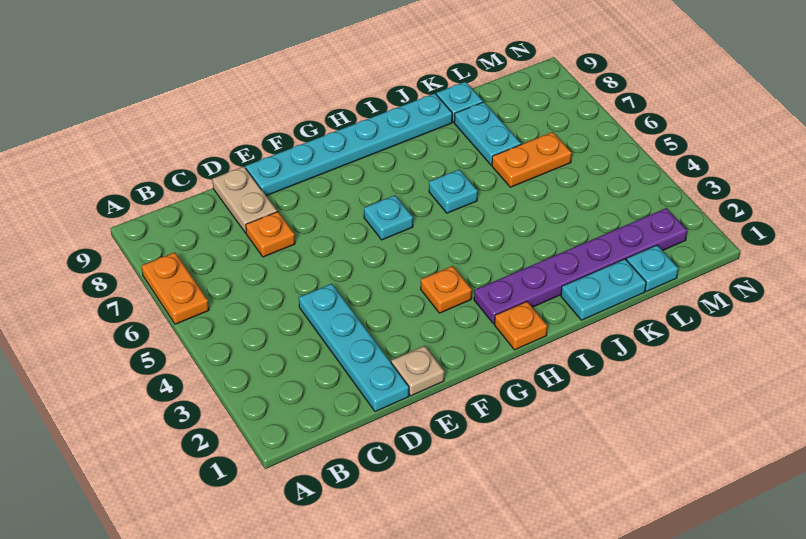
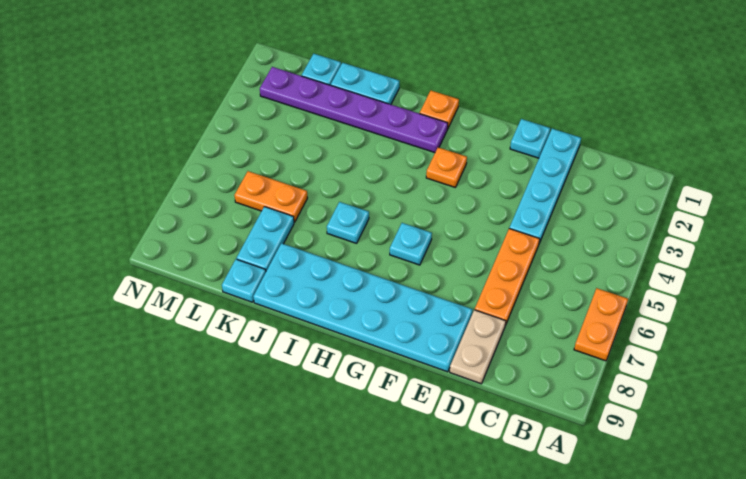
orange plate D7 level 1 -> orange plate D5:D7 level 1
tan plate E1 level 1 -> cyan plate E1 level 1
cyan plate E9:J9 level 1 -> cyan plate E8:J9 level 1

